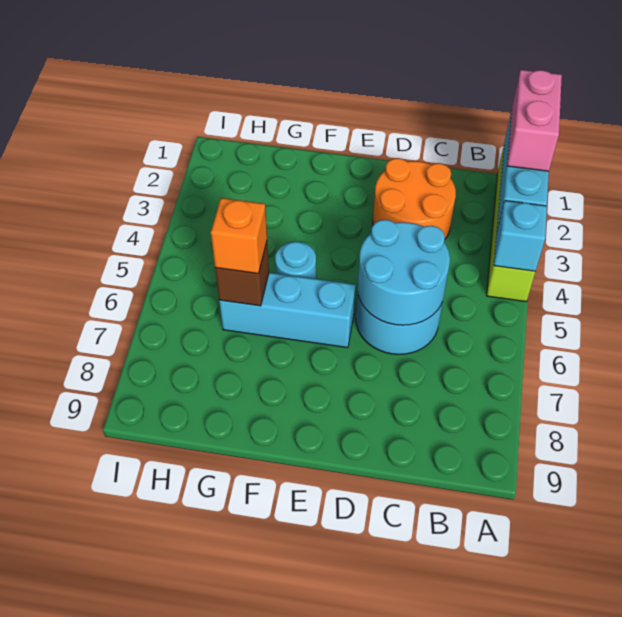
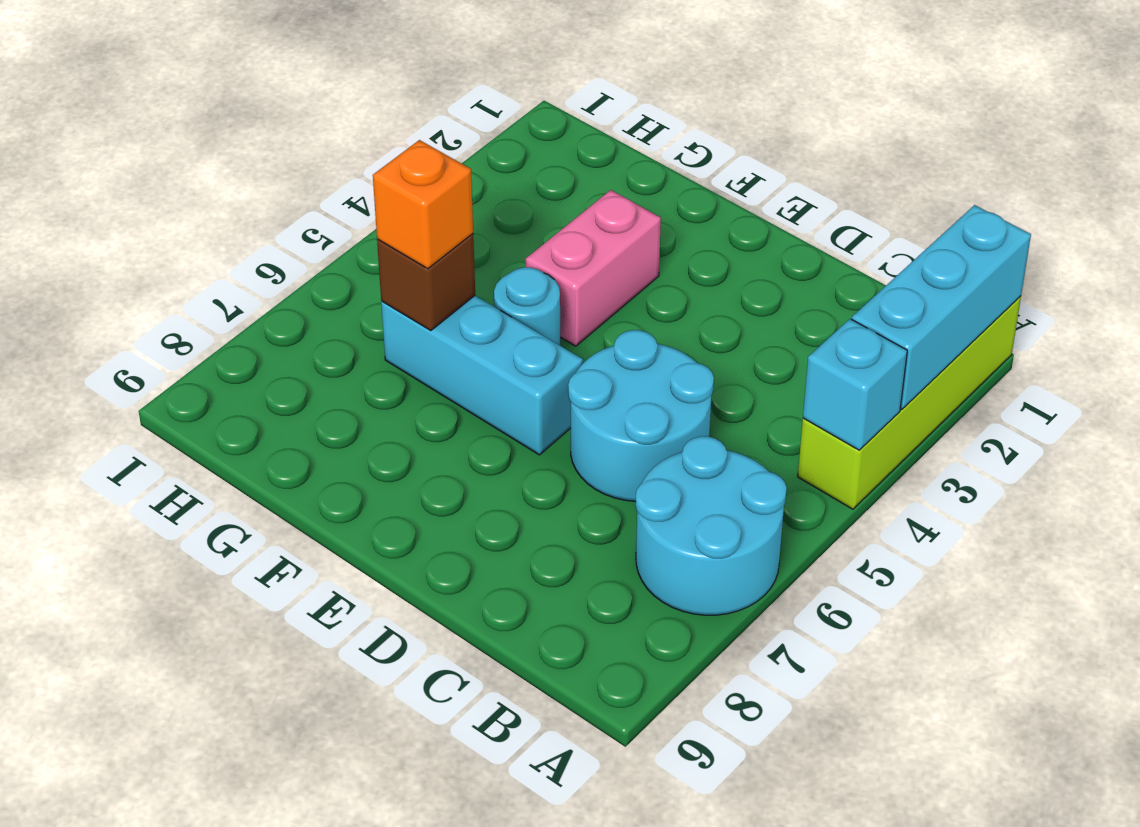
pink brick A1:A2 level 3 -> pink brick F3:F4 level 1
orange round brick C2:D3 level 1 -> none
cyan round brick C5:D6 level 2 -> cyan round brick A6:B7 level 1

